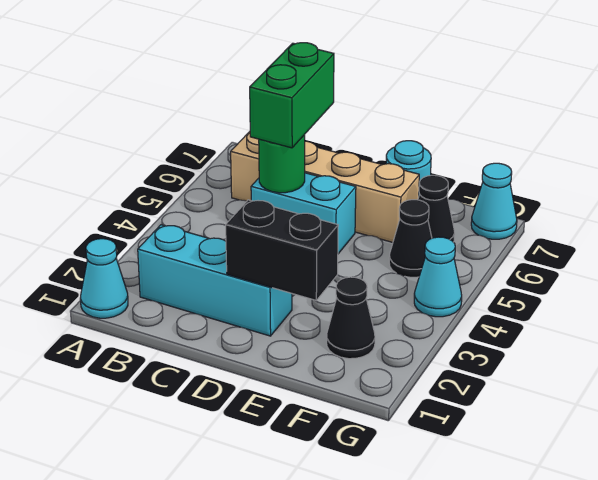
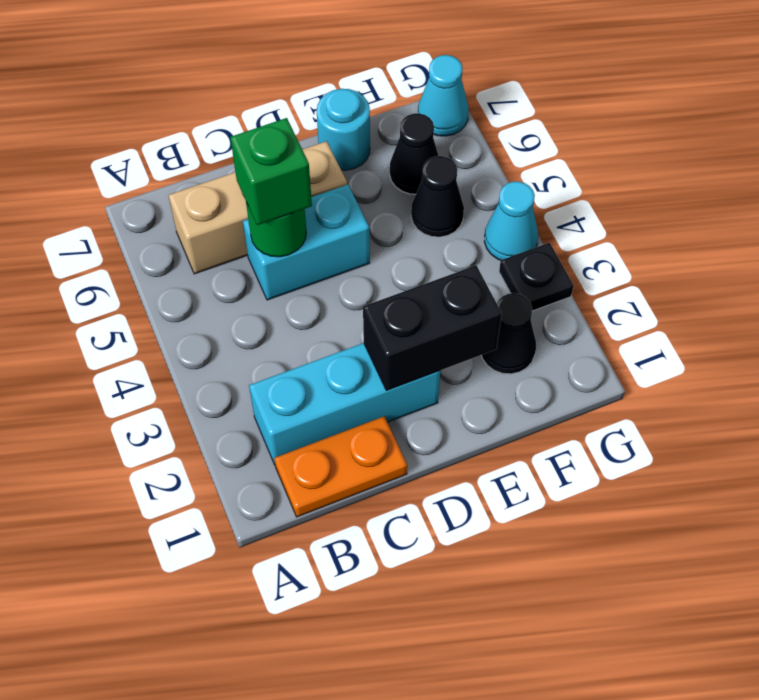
cyan cone A1 level 1 -> none
none -> orange plate B1:C1 level 1
tan brick B6:E6 level 1 -> tan brick B6:D6 level 1
green brick C5:C6 level 3 -> green brick C5 level 3
none -> black plate G3 level 1

